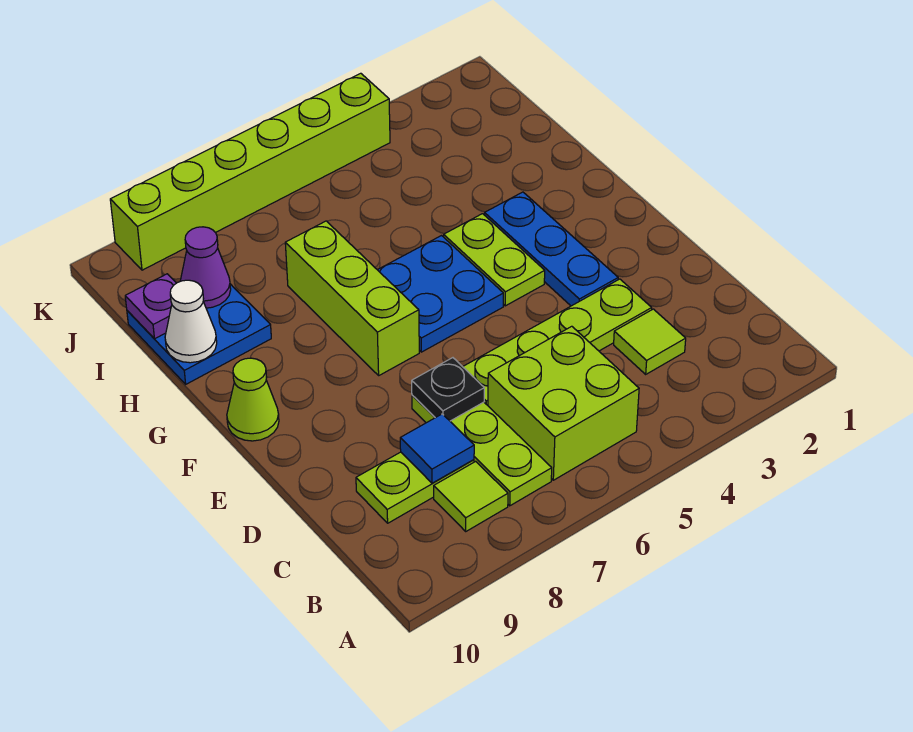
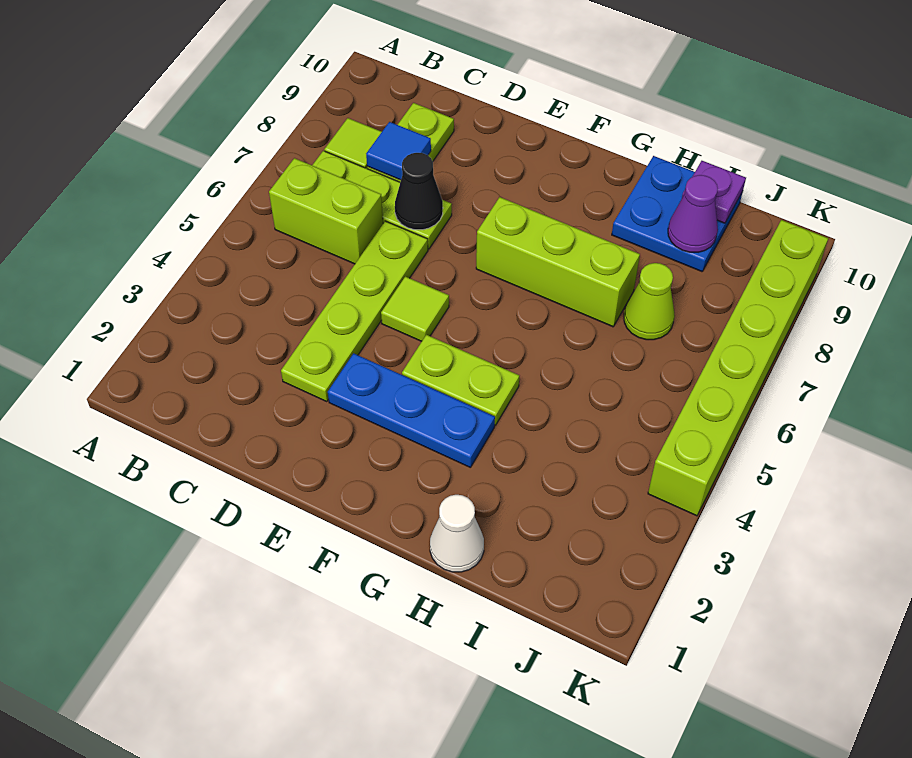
lime brick B5:C6 level 1 -> lime brick B6:C6 level 1
lime tile C3 level 1 -> lime tile E5 level 1
black plate D7 level 2 -> black cone D7 level 2
blue plate F5:G6 level 1 -> none
lime cone F10 level 1 -> lime cone I7 level 1
white cone H10 level 2 -> white cone H1 level 1

